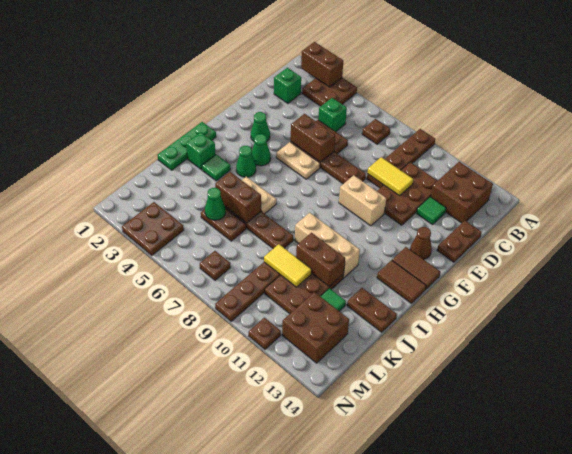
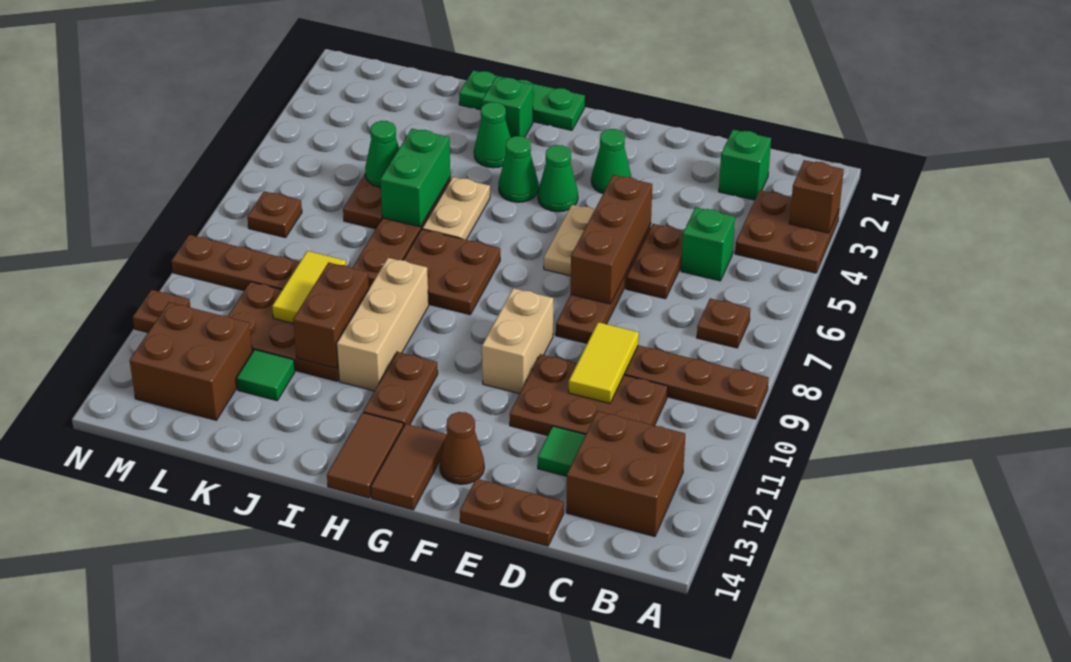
brown brick A2:A3 level 2 -> brown brick A3 level 2
brown brick E5:E6 level 2 -> brown brick E5:E7 level 2
green tile I3 level 1 -> green cone I3 level 1
brown brick J5:J6 level 2 -> green brick J5:J6 level 2
brown plate J13:J14 level 1 -> brown plate H11:H12 level 1
brown plate M3:N4 level 1 -> brown plate H7:I8 level 1

